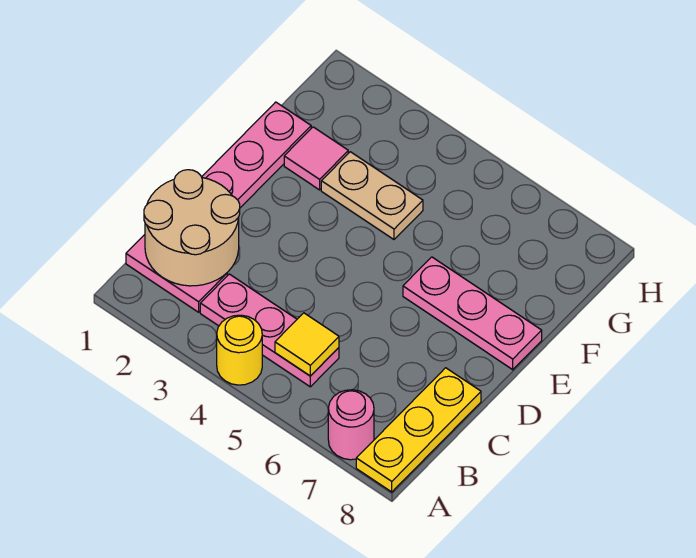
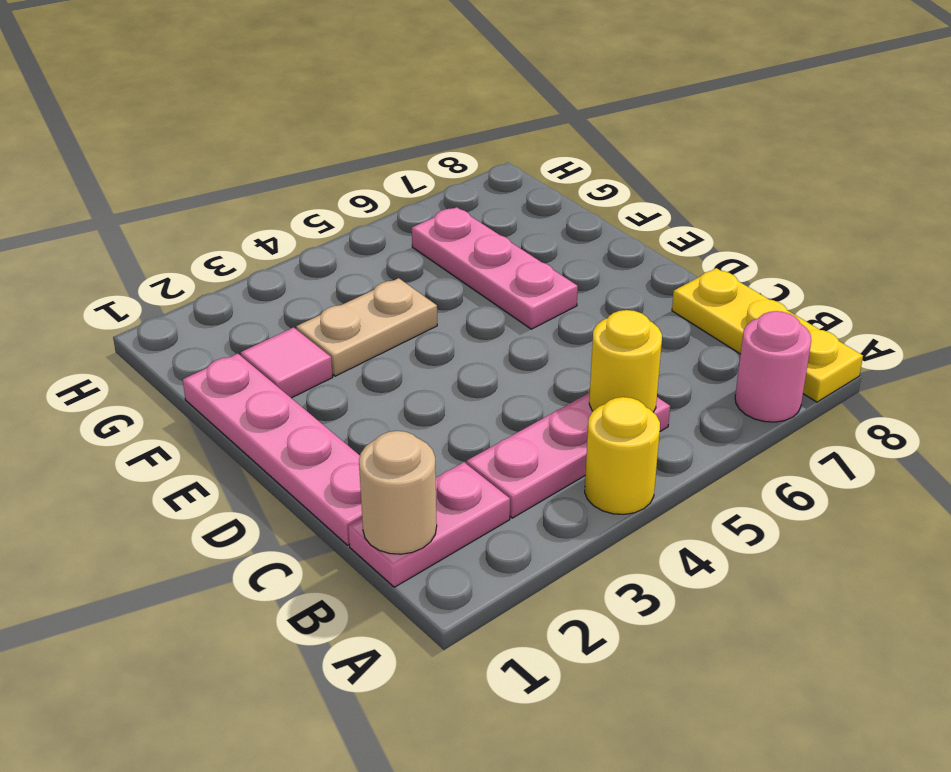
tan round brick B1:C2 level 2 -> tan round brick B1 level 2
yellow tile B5 level 2 -> yellow round brick B5 level 2
pink plate E6:E8 level 1 -> pink plate E6:G6 level 1

